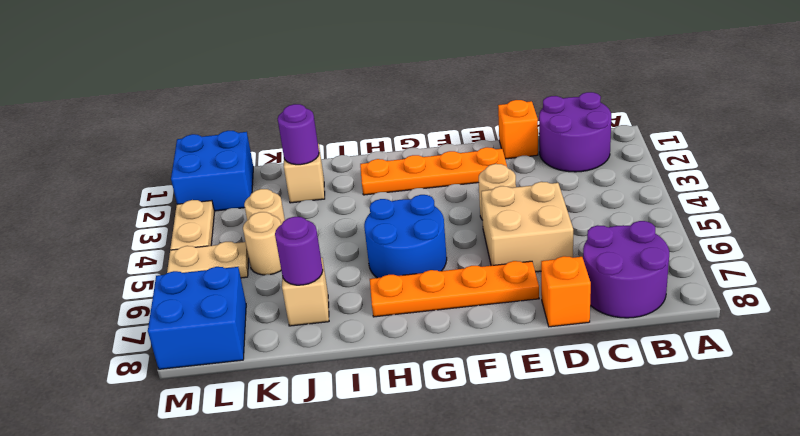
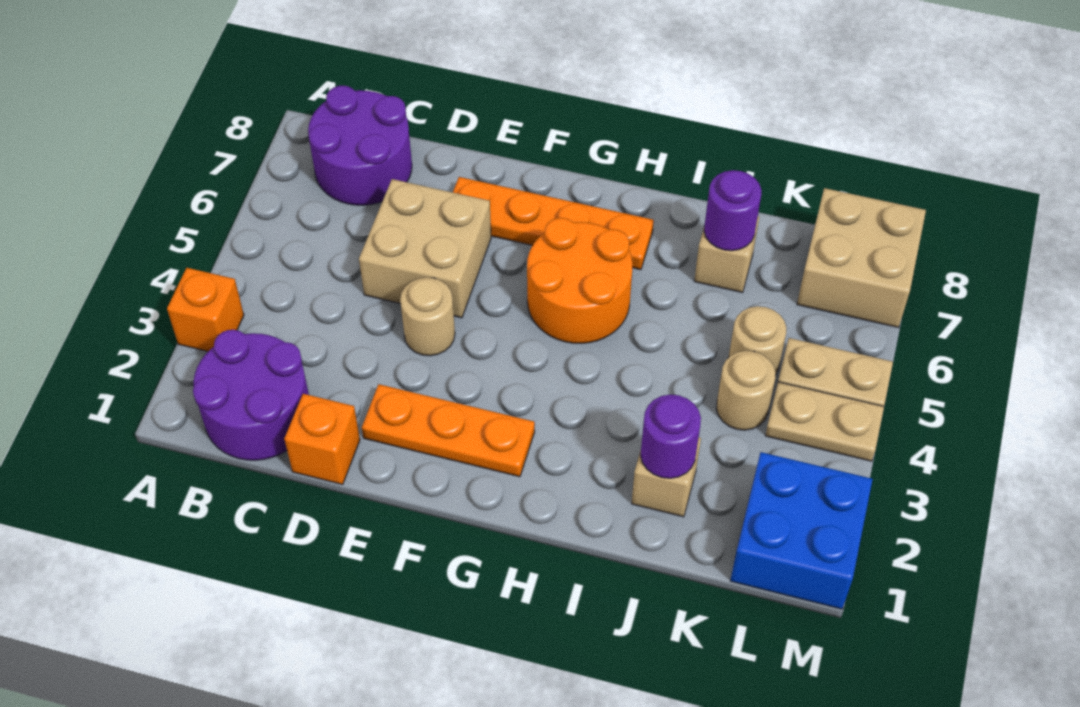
orange brick D8 level 1 -> orange brick A3 level 1
orange plate E2:H2 level 1 -> orange plate E2:G2 level 1
blue round brick G5:H6 level 1 -> orange round brick G5:H6 level 1
blue brick L7:M8 level 1 -> tan brick L7:M8 level 1
tan plate M3:M4 level 1 -> tan plate L4:M4 level 1

